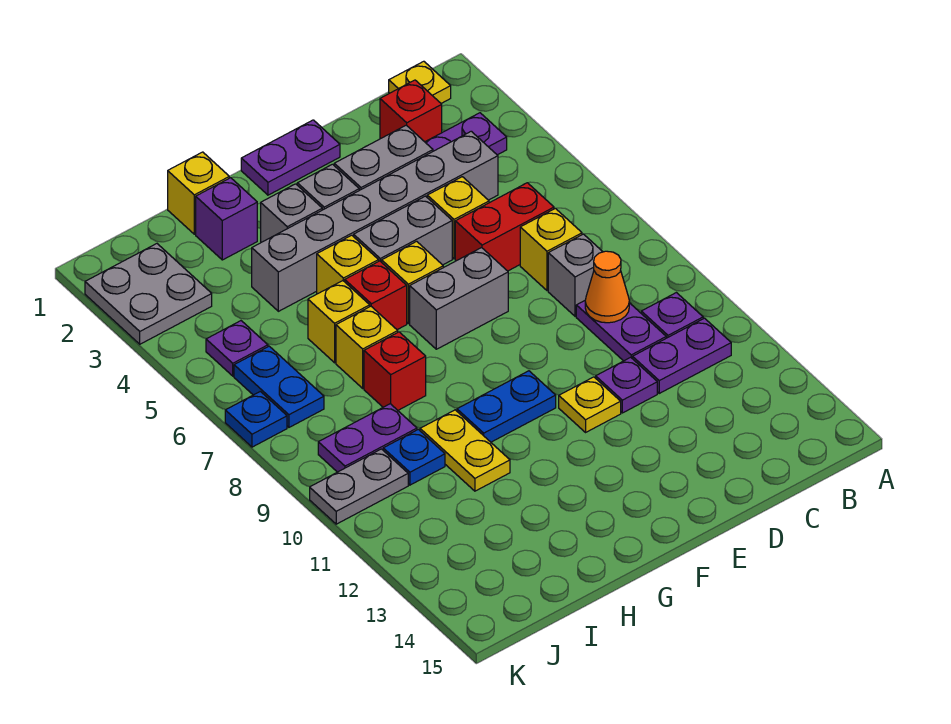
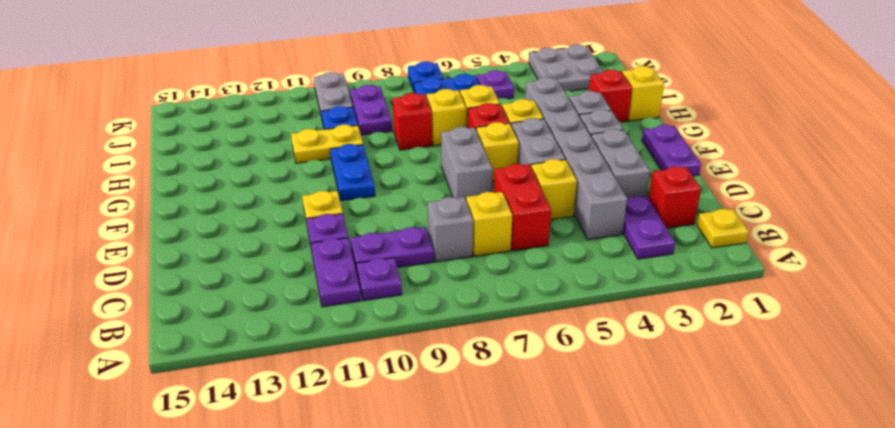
orange cone C9 level 2 -> none
purple brick H2 level 1 -> red brick H2 level 1

